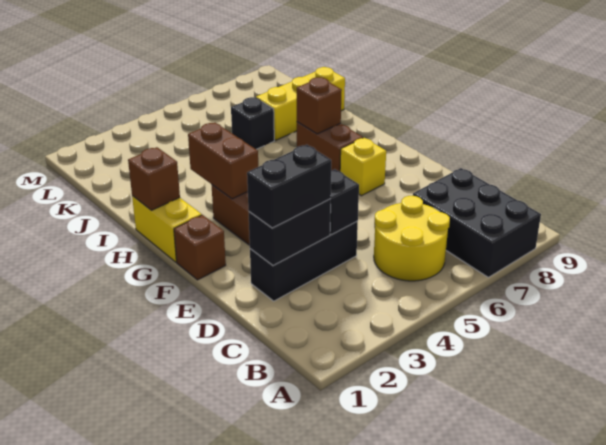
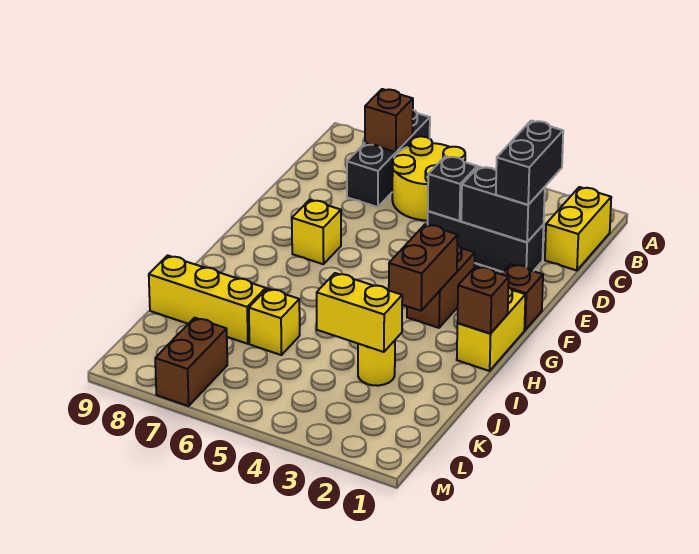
black brick A7:C8 level 1 -> black brick A7:C7 level 1
none -> yellow brick B1:C1 level 1
black brick D2:D3 level 3 -> black brick C2:D2 level 3
brown brick G7:H7 level 1 -> brown brick L7:M7 level 1
brown brick H7 level 2 -> brown brick B7 level 2
none -> yellow round brick J3 level 1
none -> yellow brick J3:J4 level 2
black brick J6 level 1 -> yellow brick J6 level 1

